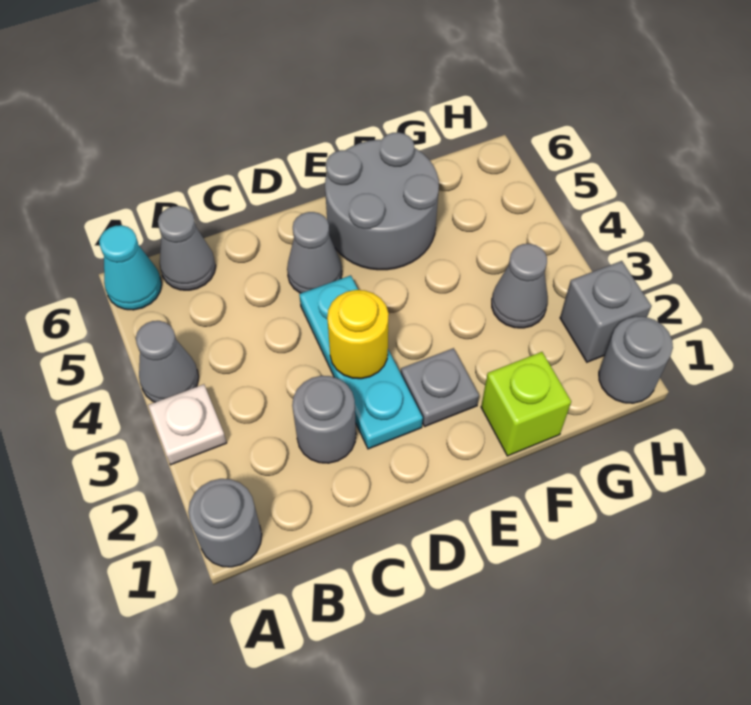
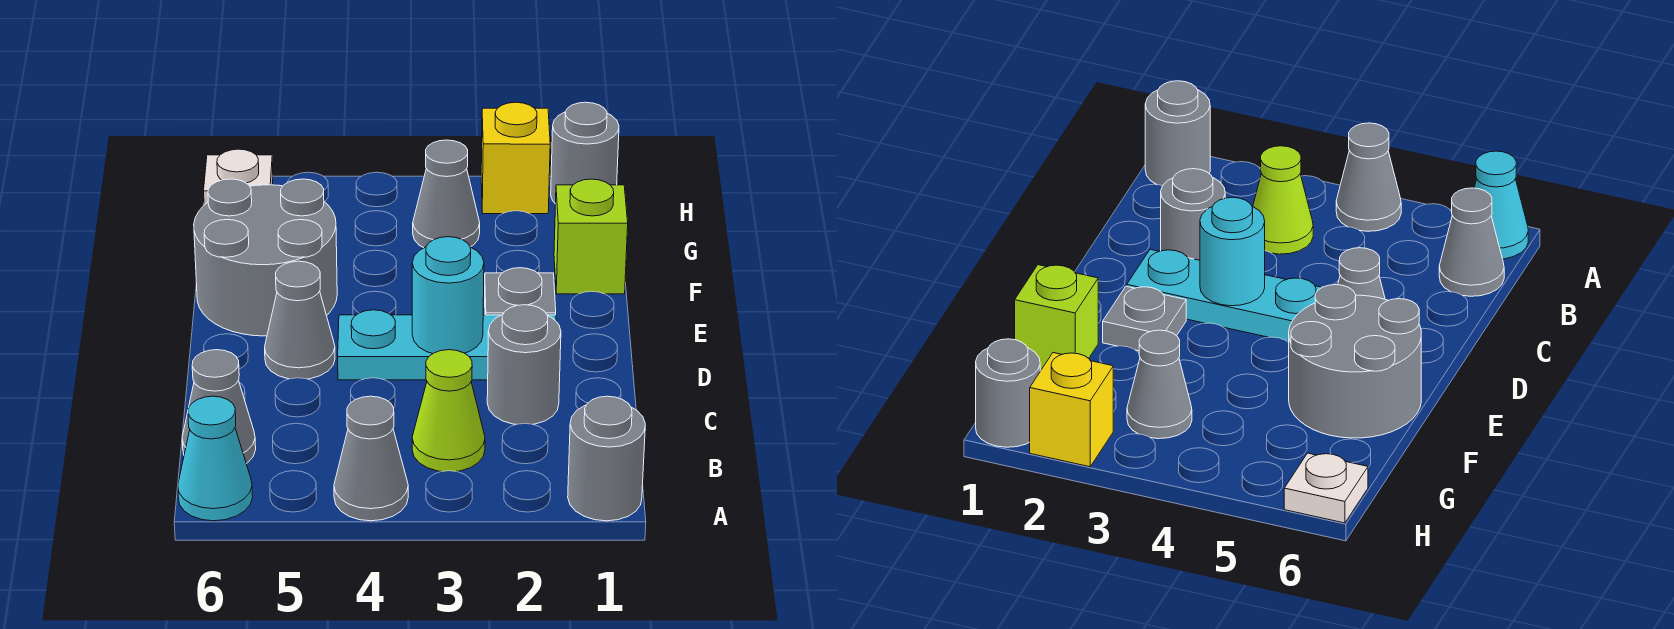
white plate A3 level 1 -> white plate H6 level 1
none -> lime cone B3 level 1
yellow round brick D3 level 2 -> cyan round brick D3 level 2
grey brick H2 level 1 -> yellow brick H2 level 1

